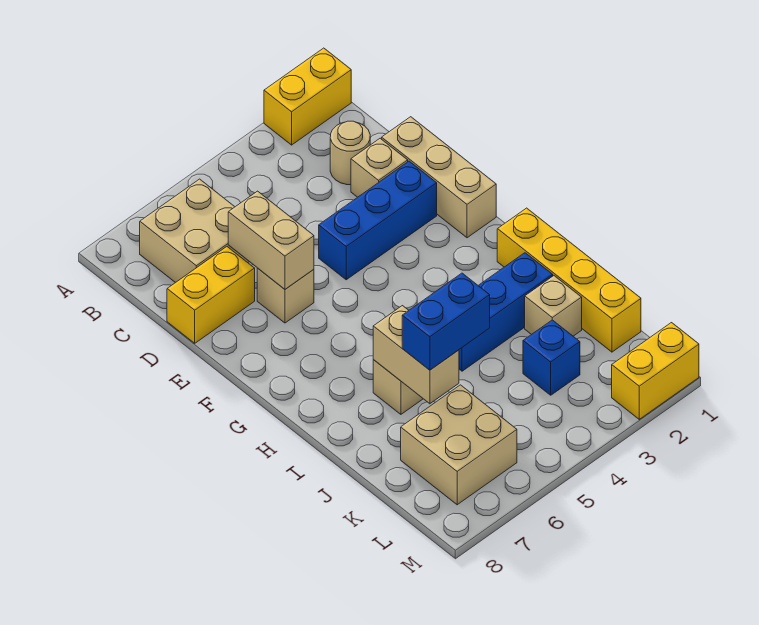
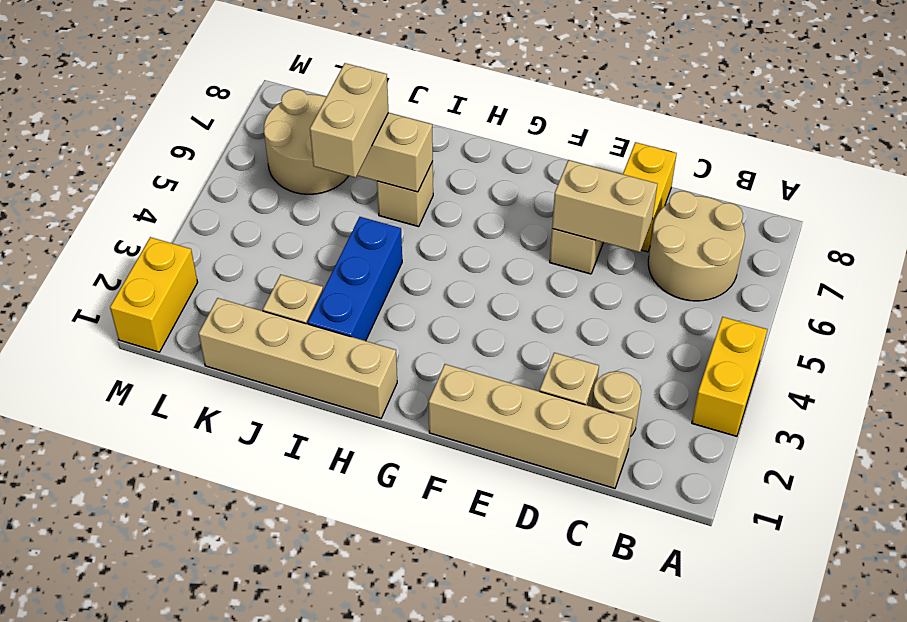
yellow brick A1:A2 level 1 -> yellow brick A3:A4 level 1
tan brick B6:C7 level 1 -> tan round brick B6:C7 level 1
tan brick D1:F1 level 1 -> tan brick C1:F1 level 1
blue brick E2:E4 level 1 -> none
yellow brick H1:K1 level 1 -> tan brick H1:K1 level 1
blue brick J5:J6 level 3 -> tan brick J5:J6 level 3
blue brick K3 level 1 -> none
tan brick K6:L7 level 1 -> tan round brick K6:L7 level 1

